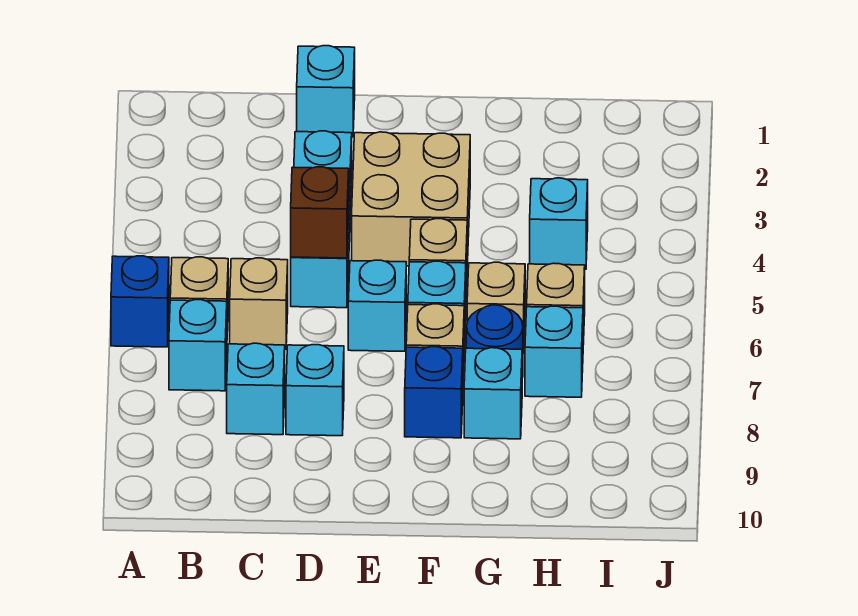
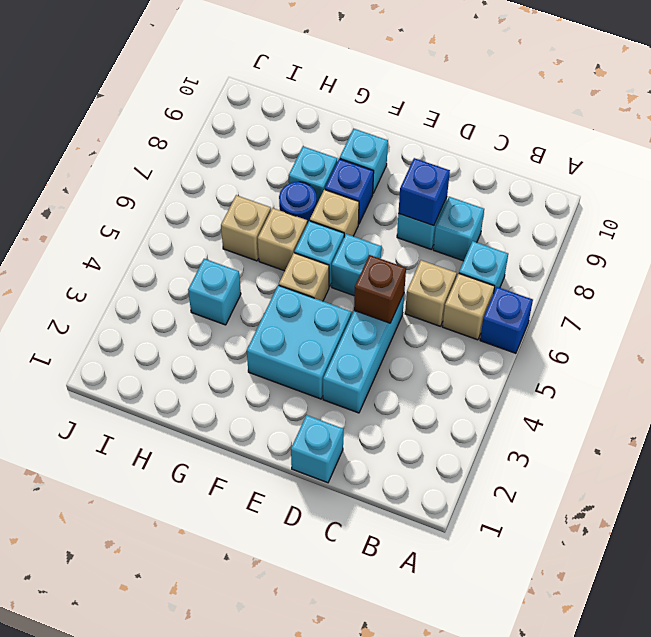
none -> blue brick D8 level 2
tan brick E3:F4 level 1 -> cyan brick E3:F4 level 1
cyan brick H7 level 1 -> cyan brick F9 level 1

